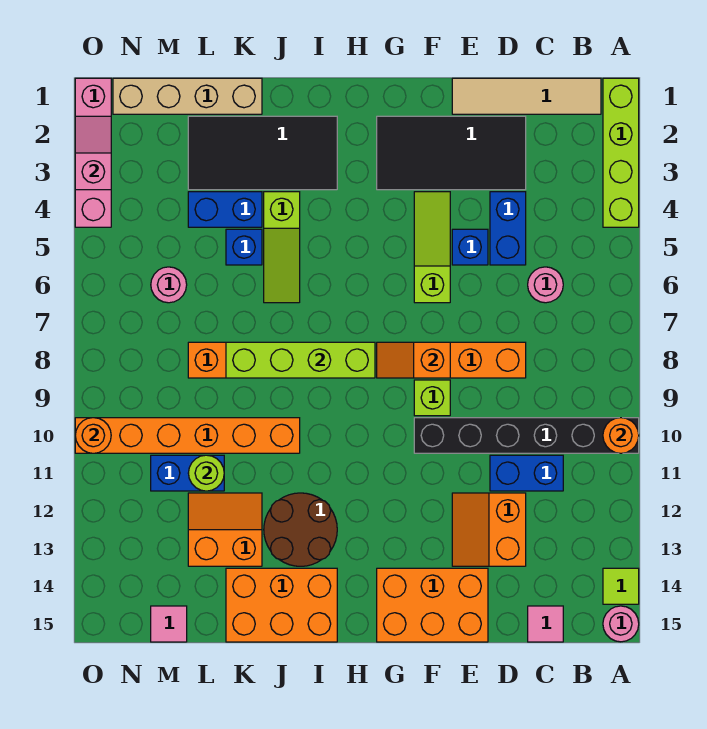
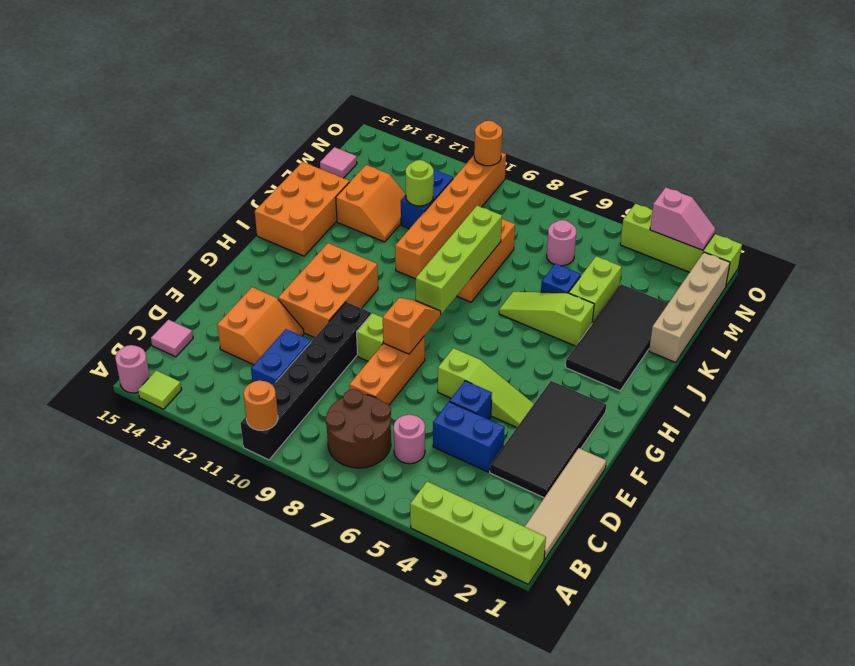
orange slope D12:E13 level 1 top D -> orange slope D12:E13 level 1 top 13
orange brick E14:G15 level 1 -> orange brick F11:H12 level 1
brown round brick I12:J13 level 1 -> brown round brick B7:C8 level 1
blue brick K4:L4 level 1 -> lime brick K4:L4 level 1
pink brick O1:O4 level 1 -> lime brick O1:O4 level 1

